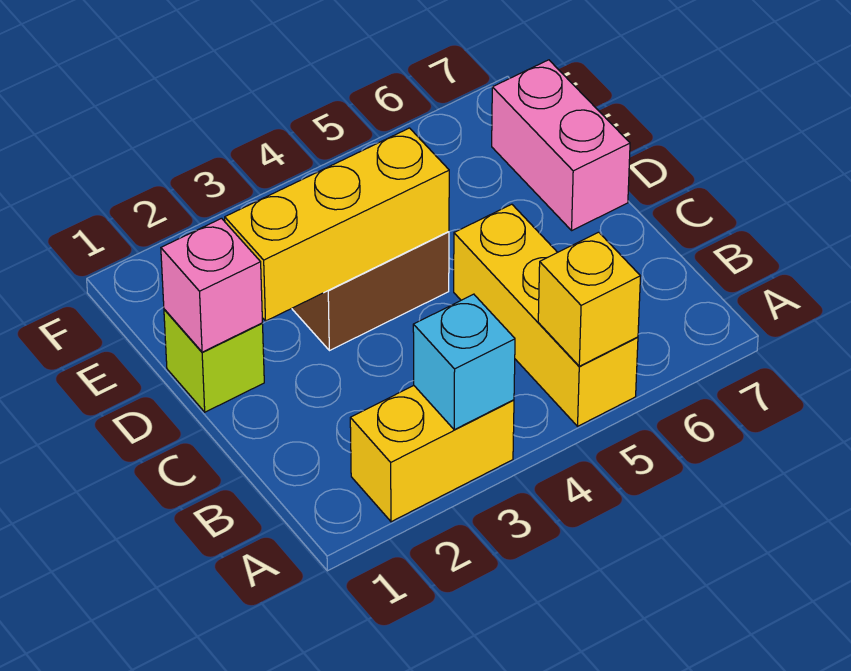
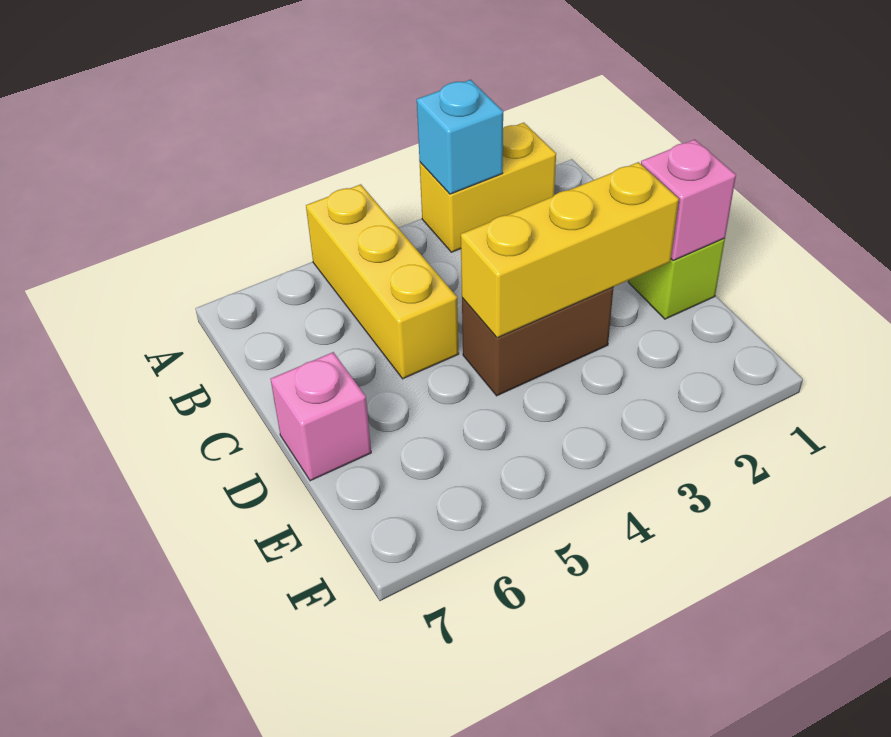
yellow brick A5 level 2 -> none
pink brick D7:E7 level 1 -> pink brick D7 level 1

